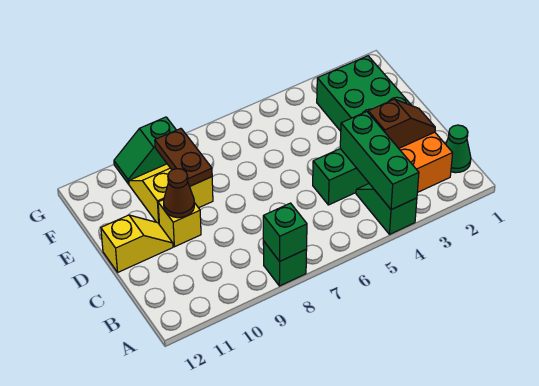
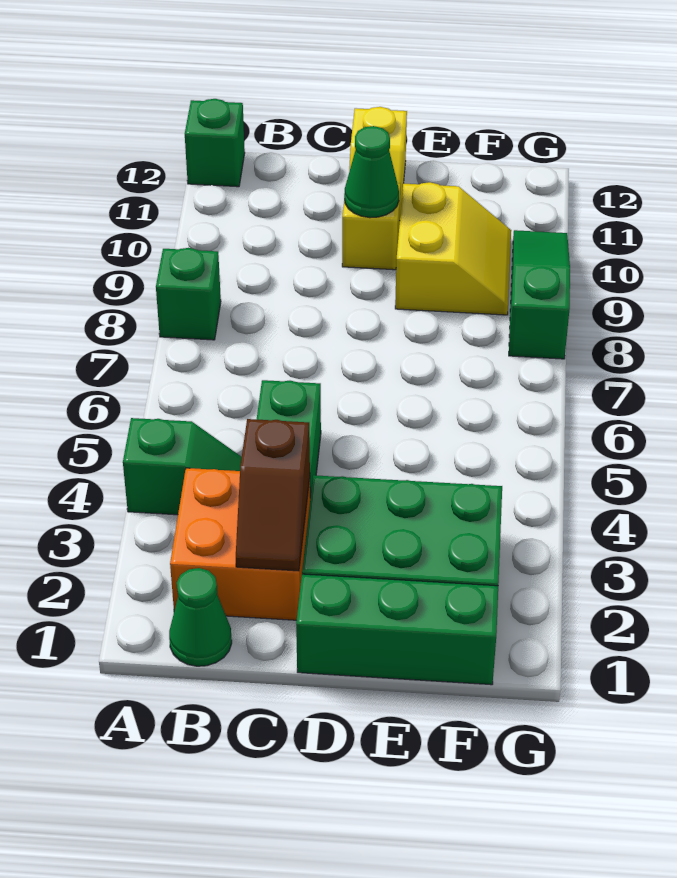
green brick A4:C4 level 2 -> green brick D1:F1 level 1
green brick A8 level 2 -> green brick A12 level 1
brown cone D10 level 2 -> green cone D10 level 2
brown plate E9:F9 level 2 -> none
green slope G9:G10 level 1 top 9 -> green slope G8:G10 level 1 top 8

